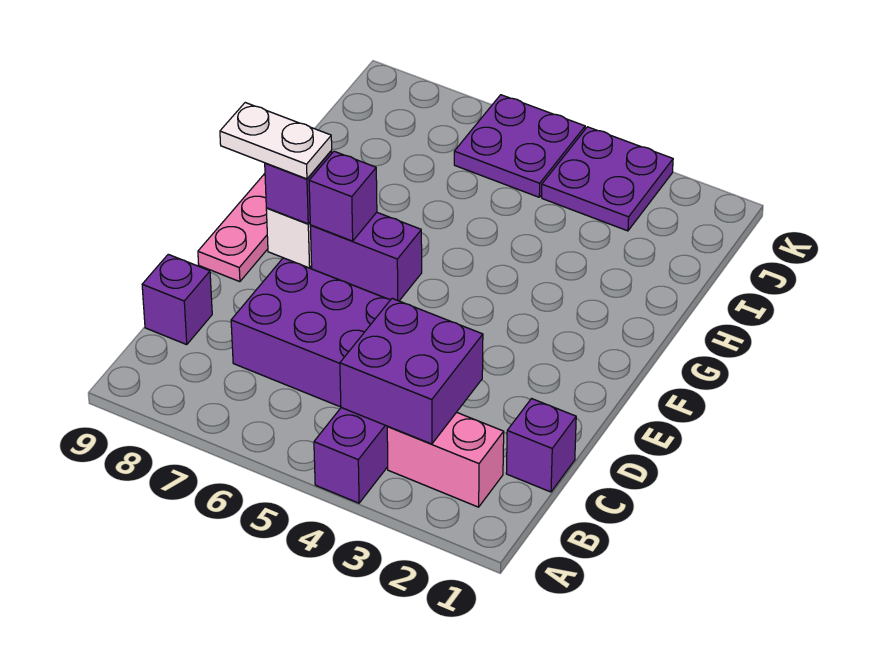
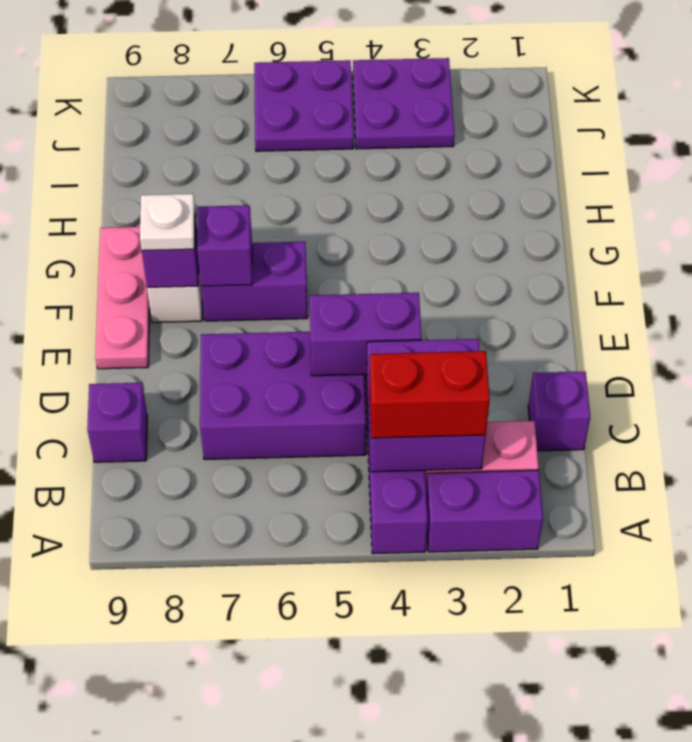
none -> purple brick A2:A3 level 1
none -> red brick B3:B4 level 3
none -> purple brick D4:D5 level 2
white plate F8:F9 level 3 -> white plate F8 level 3

